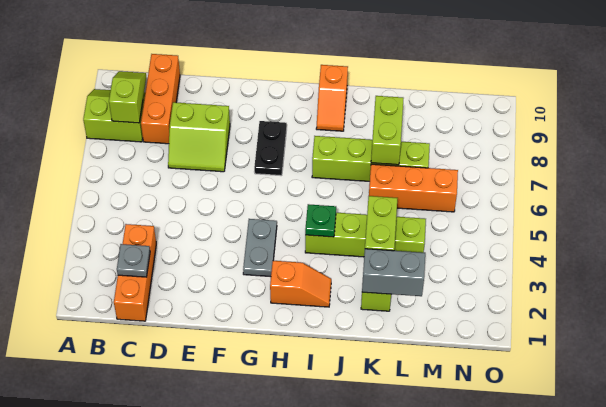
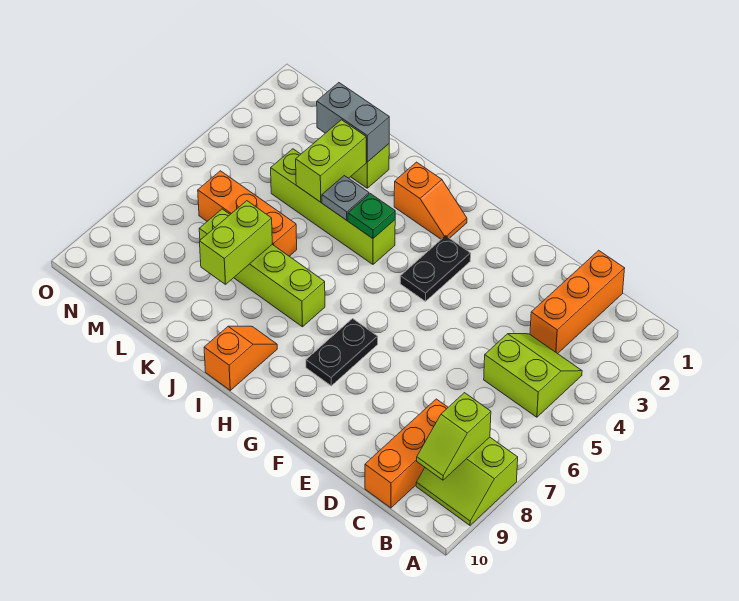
grey plate C2 level 2 -> grey plate J4 level 2
lime slope D7:E8 level 1 top 8 -> lime slope B4:C5 level 1 top 5
grey plate G3:G4 level 1 -> black plate G3:G4 level 1
orange slope H2:I2 level 1 top H -> orange slope H2:I2 level 1 top I

